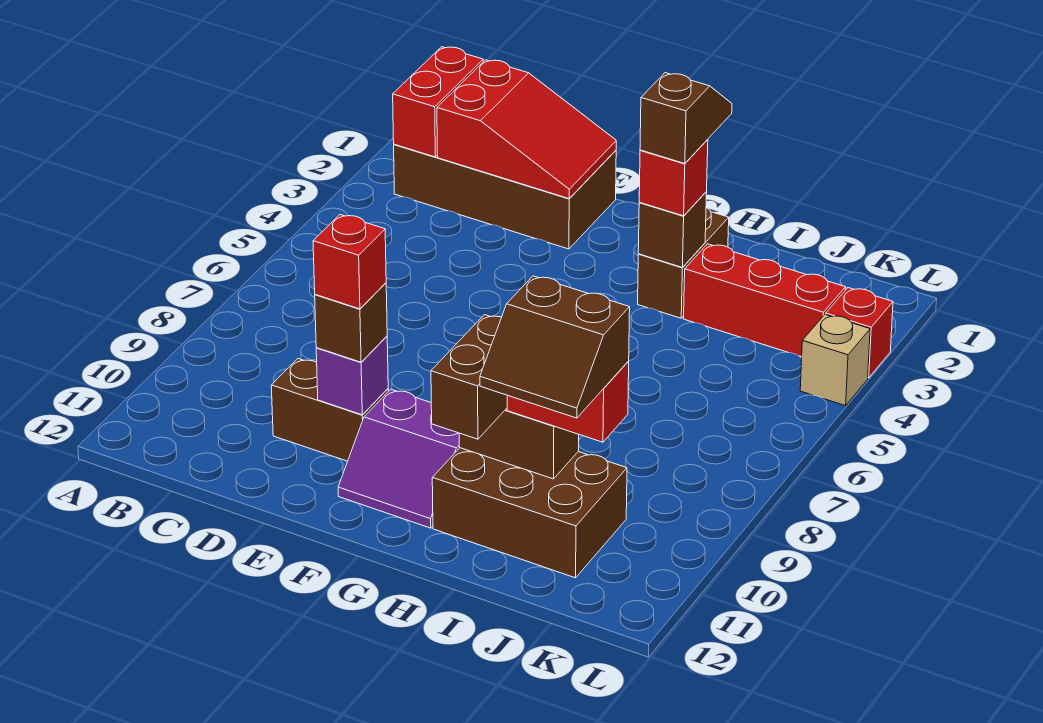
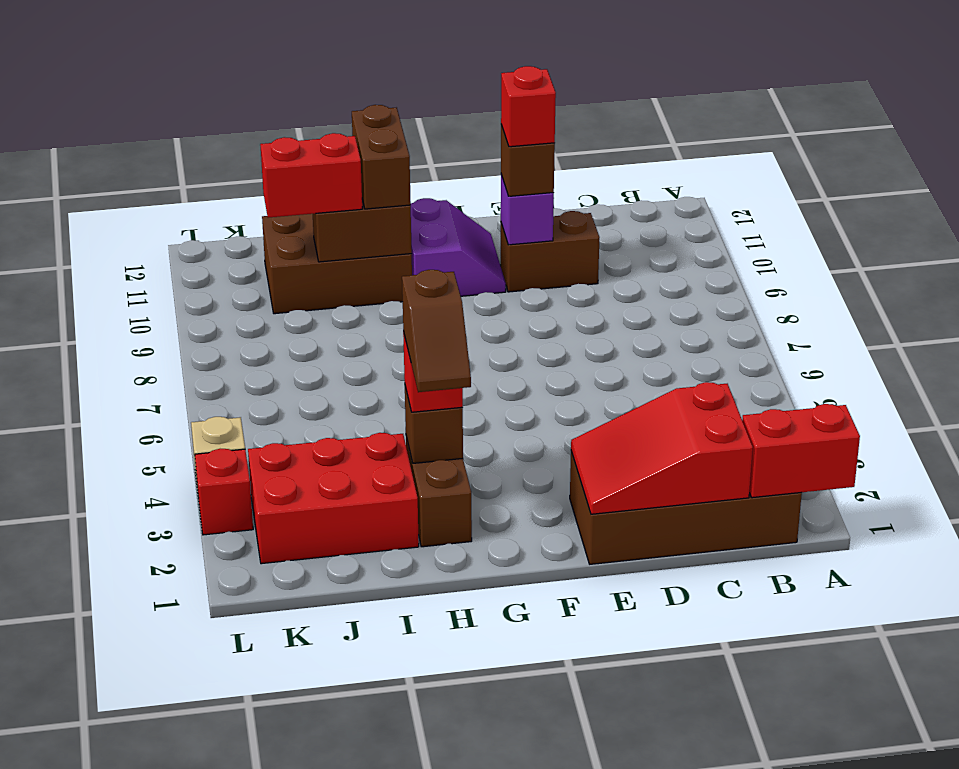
red brick B1:B2 level 2 -> red brick A1:B1 level 2
purple slope F10:G11 level 1 top 10 -> purple slope F10:G11 level 1 top G
red brick I3:K3 level 1 -> red brick I2:K3 level 1
brown slope I10:J11 level 4 top 10 -> none

